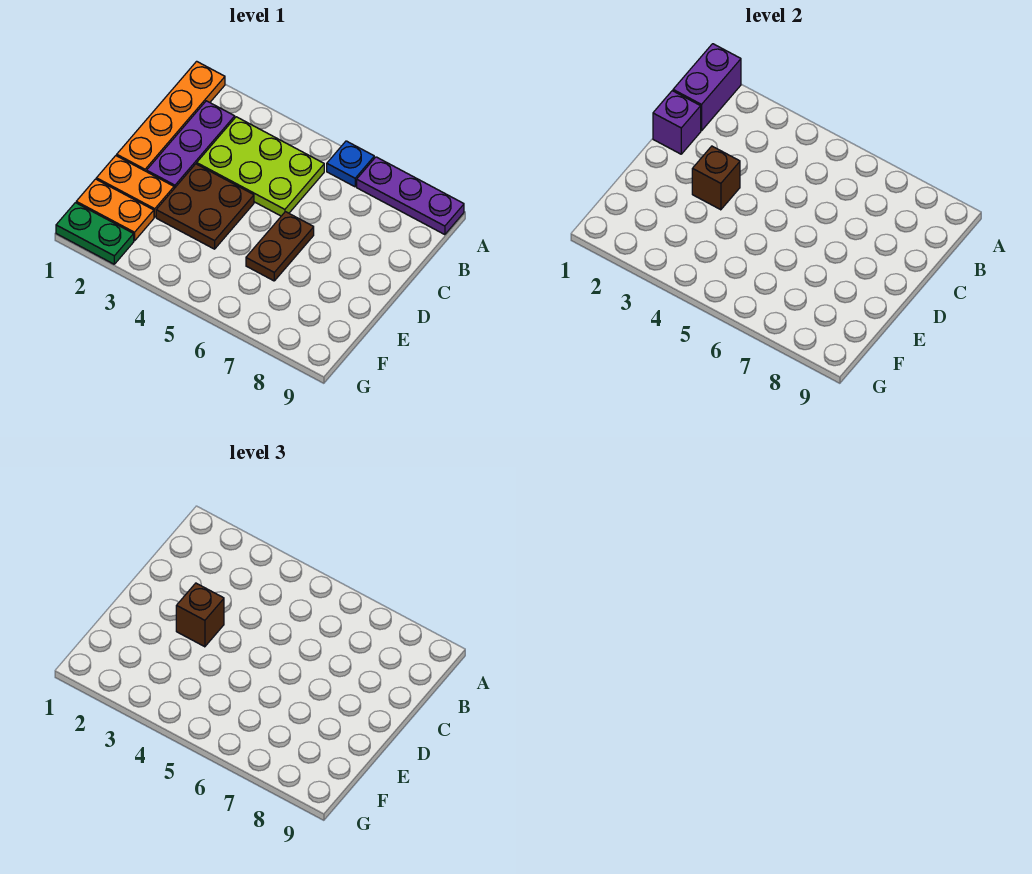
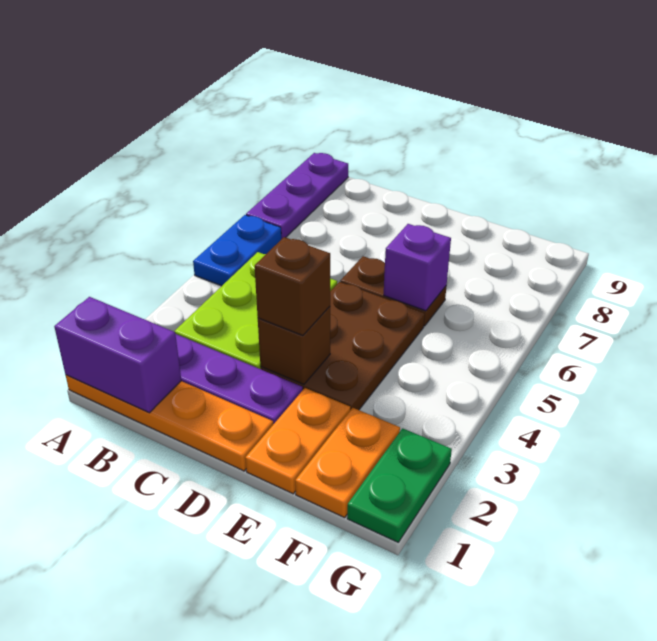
blue plate A6 level 1 -> blue plate A5:A6 level 1
purple brick C1 level 2 -> purple brick E6 level 2
brown plate D3:E4 level 1 -> brown plate D3:E5 level 1

